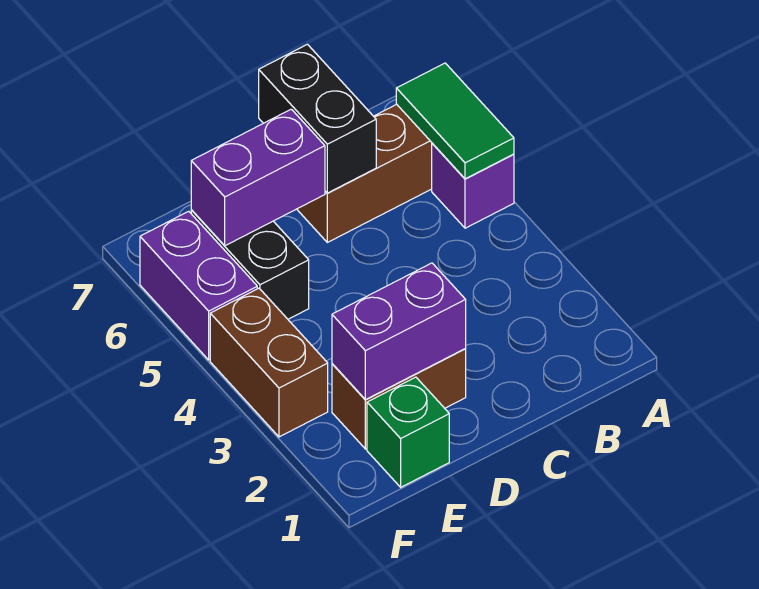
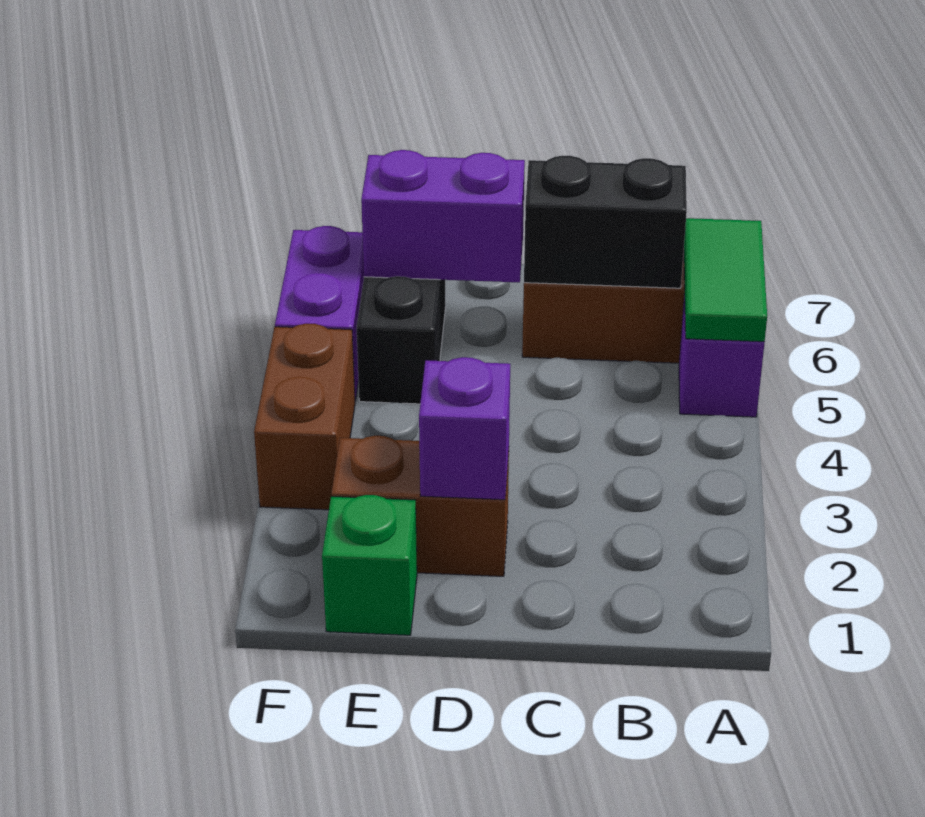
black brick C6:C7 level 2 -> black brick B6:C6 level 2
purple brick D2:E2 level 2 -> purple brick D2 level 2

